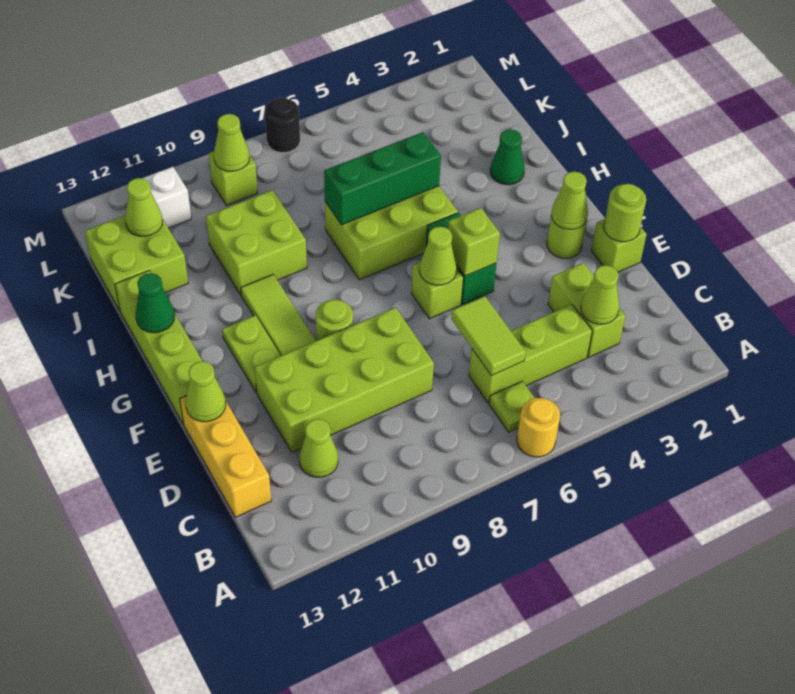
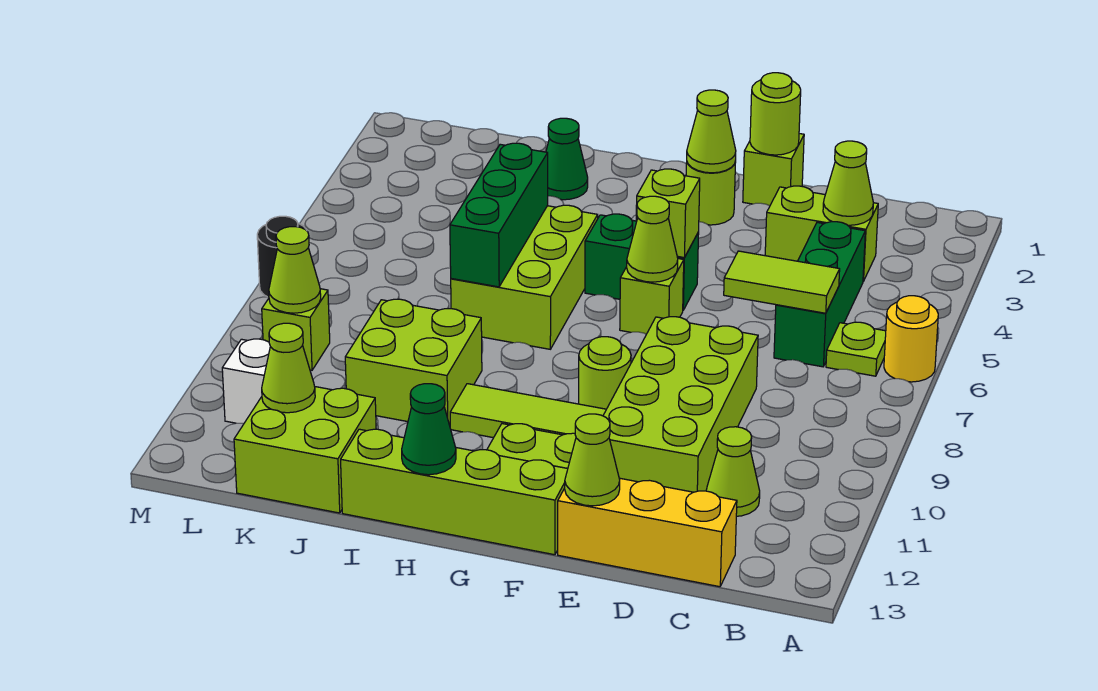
lime brick C4:C6 level 1 -> green brick C4:C6 level 1

